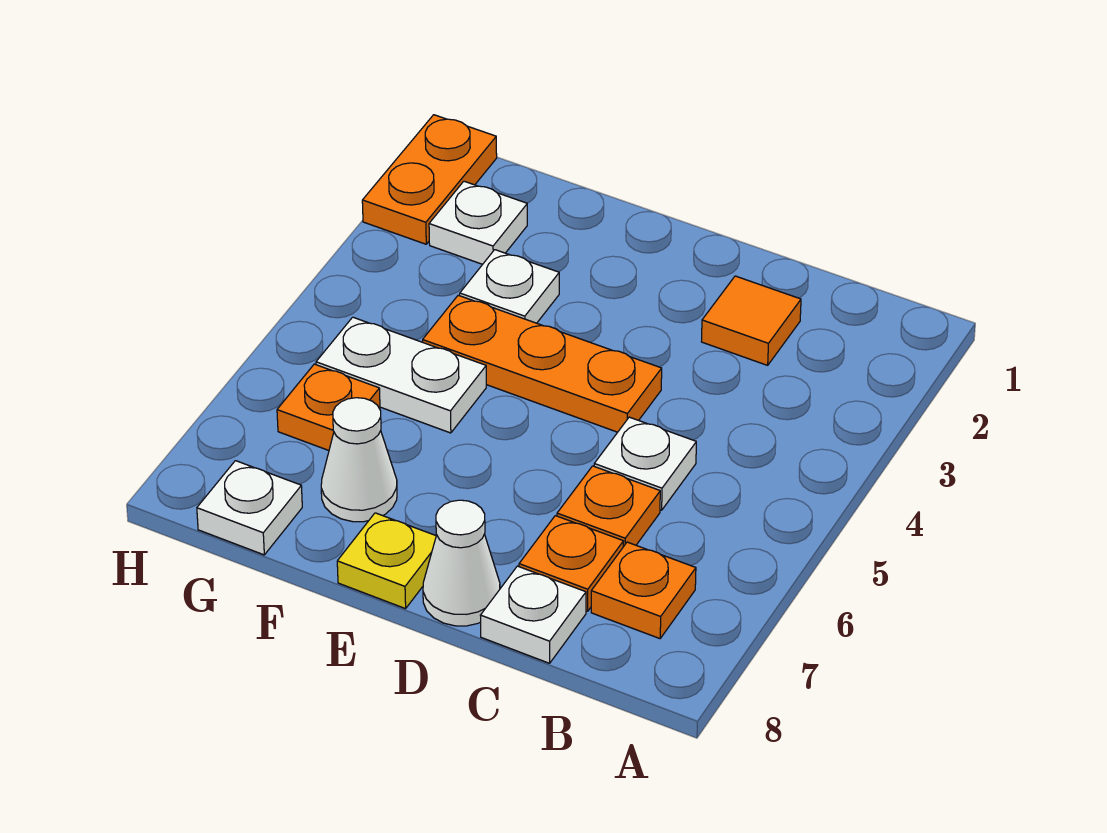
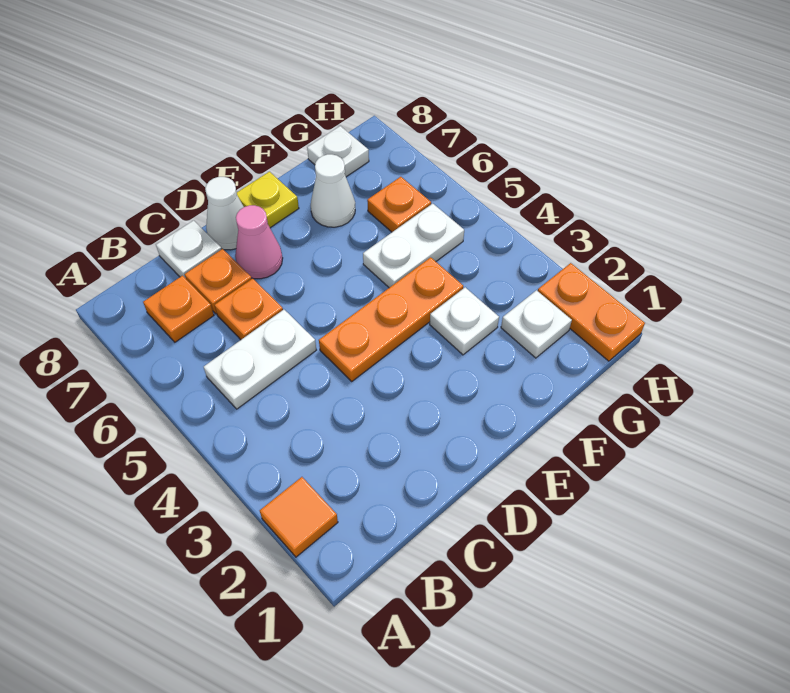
orange tile C2 level 1 -> orange tile A2 level 1
white plate C5 level 1 -> white plate B5:C5 level 1
none -> pink cone D7 level 1

